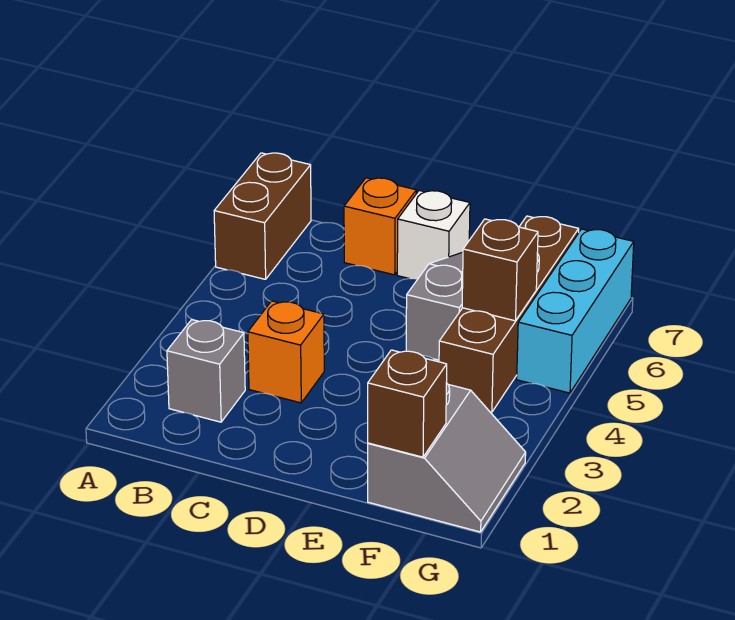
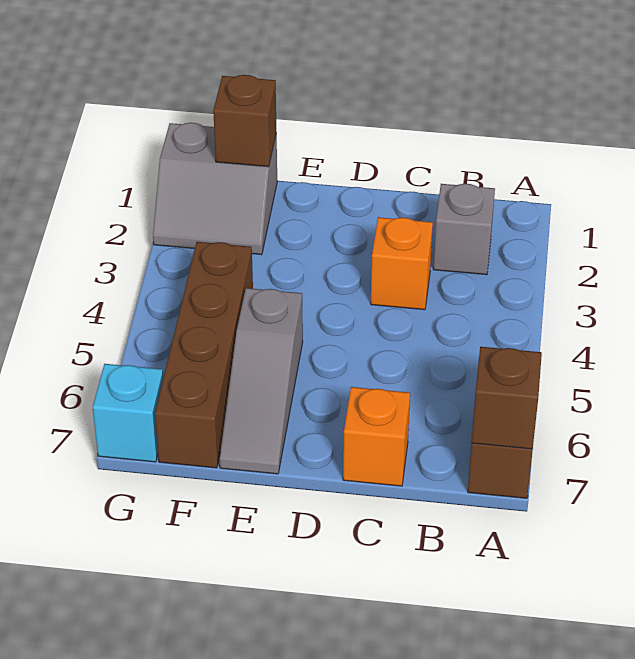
white brick D7 level 1 -> none
grey slope F1:G2 level 1 top F -> grey slope F1:G2 level 1 top 1
brown brick F5 level 2 -> brown brick A7 level 2
cyan brick G5:G7 level 1 -> cyan brick G7 level 1

